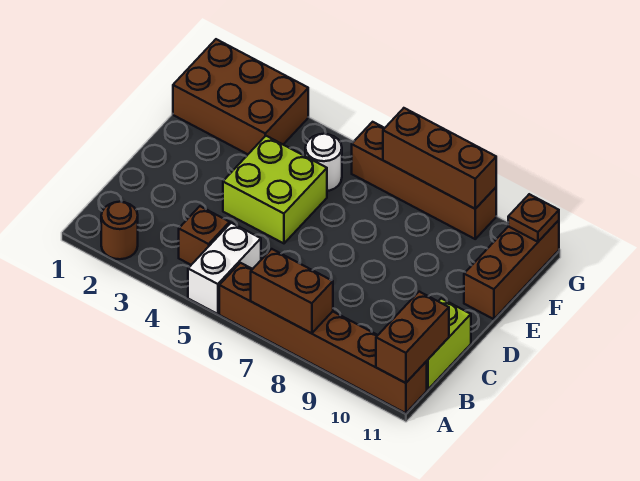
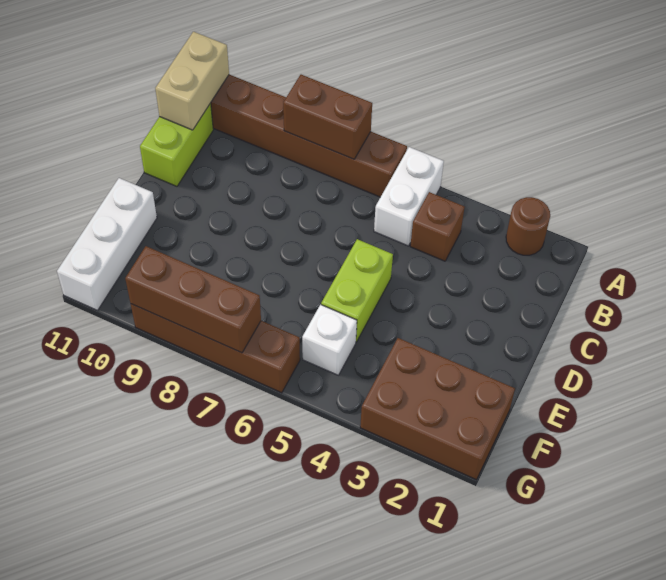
brown brick A11:B11 level 2 -> tan brick A11:B11 level 2
lime brick D4:E5 level 1 -> lime brick D5:E5 level 1
brown brick E11:G11 level 1 -> white brick E11:G11 level 1
white round brick F5 level 1 -> white brick F5 level 1
brown plate G11 level 2 -> none

